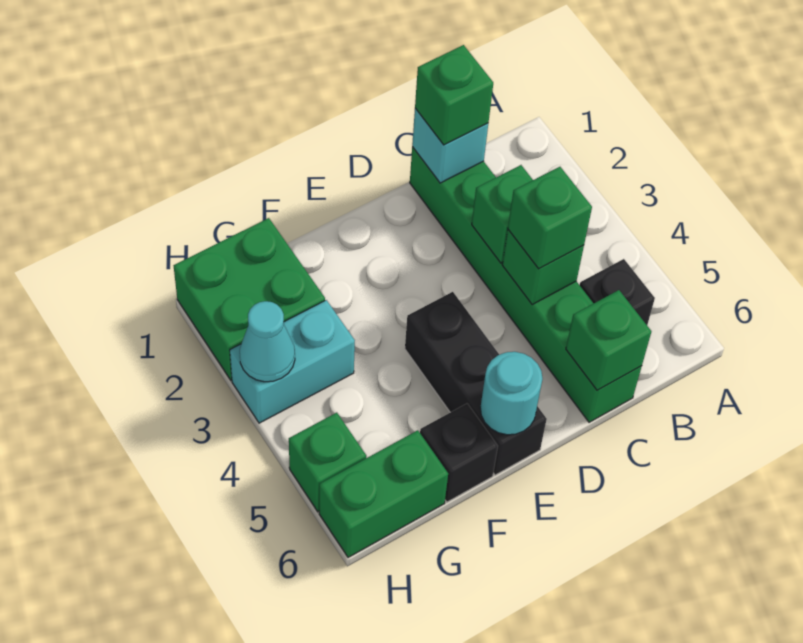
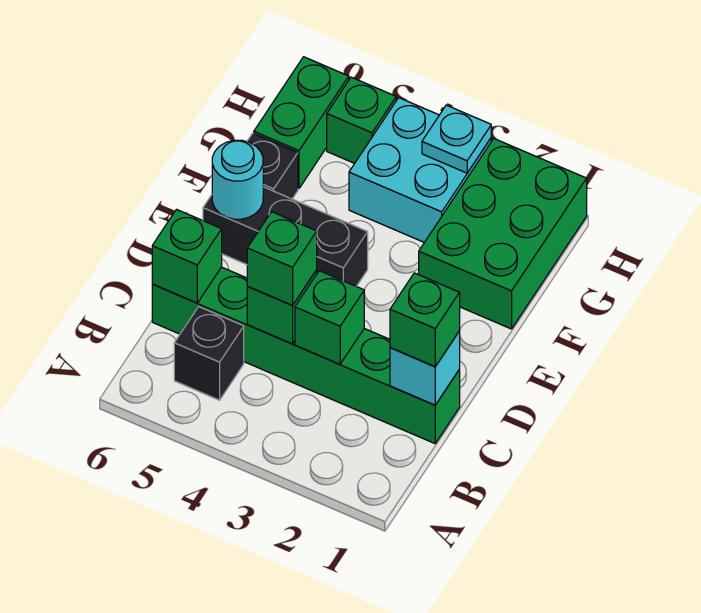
green brick G1:H2 level 1 -> green brick F1:H2 level 1
cyan brick G3:H3 level 1 -> cyan brick G3:H4 level 1
cyan cone H3 level 2 -> cyan plate H3 level 2

